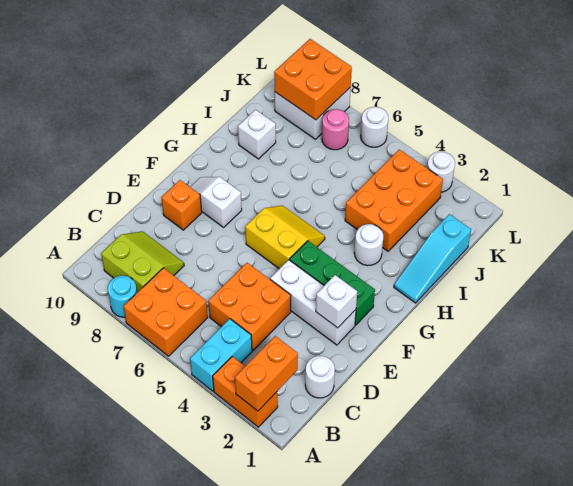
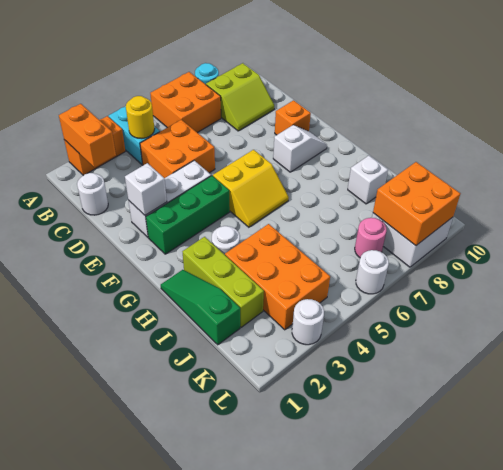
none -> yellow round brick B4 level 2
cyan slope H1:J1 level 1 top J -> green slope H1:J1 level 1 top J
none -> lime brick H2:J2 level 1

